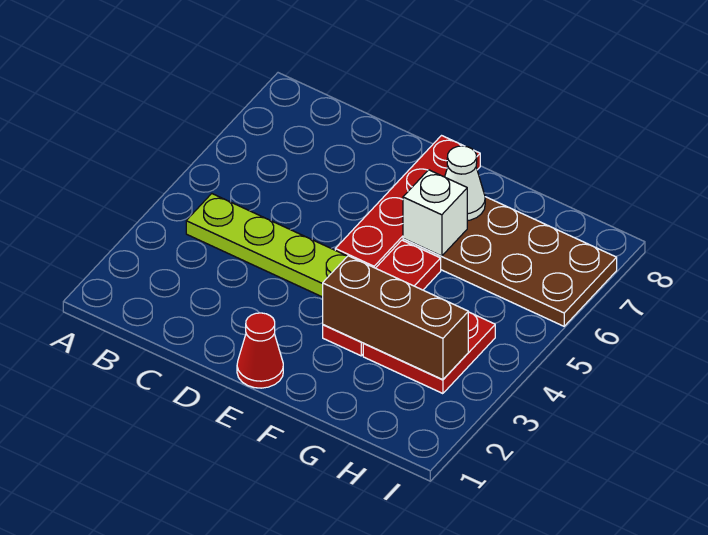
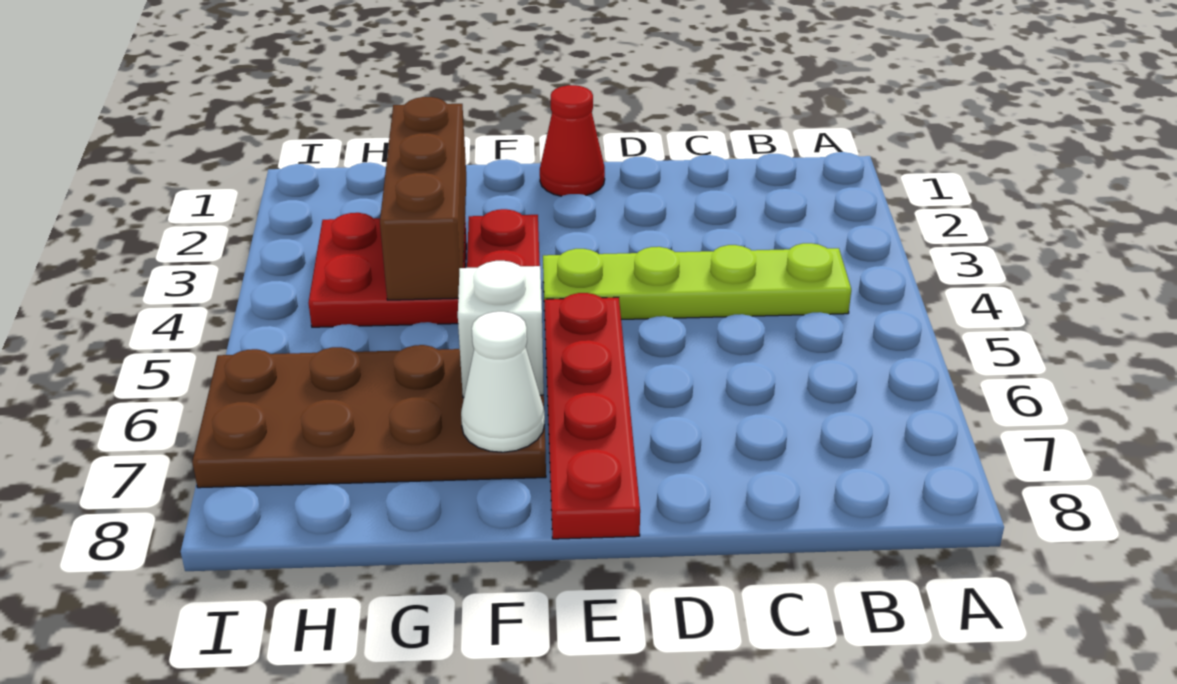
brown brick F3:H3 level 2 -> brown brick G2:G4 level 2

